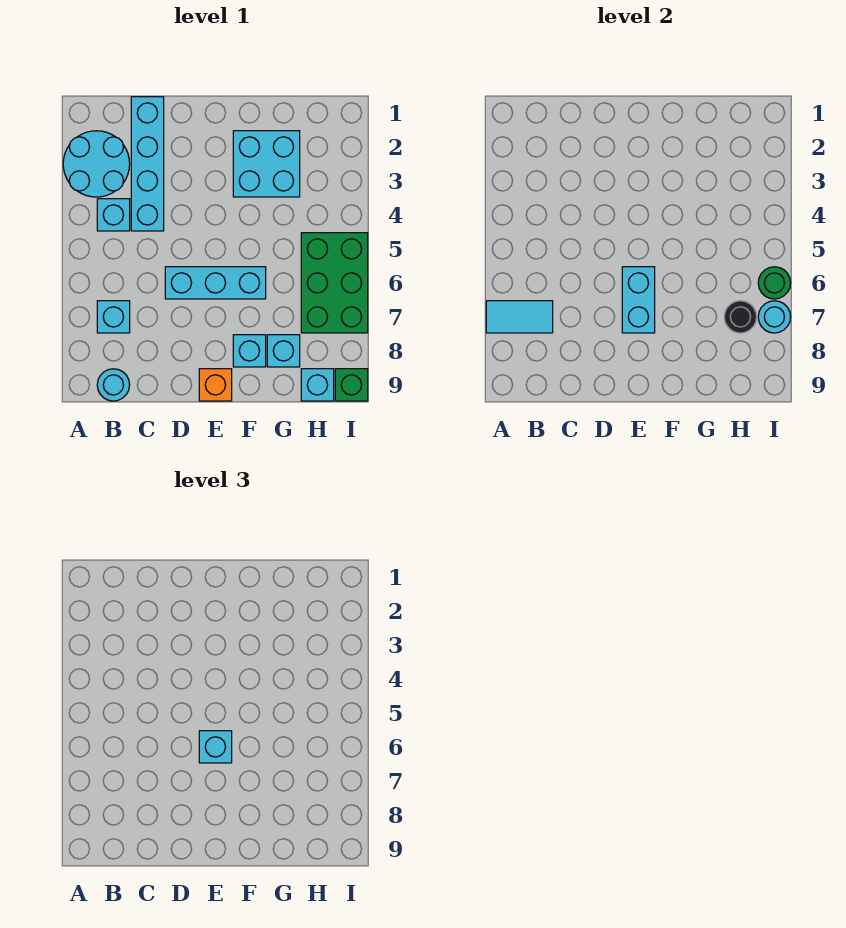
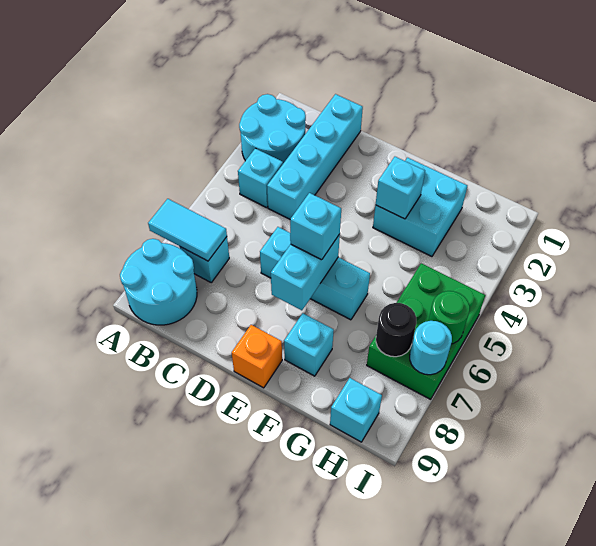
cyan round brick B9 level 1 -> cyan round brick A8:B9 level 1
cyan brick G8 level 1 -> cyan brick F3 level 2
green brick I9 level 1 -> none

